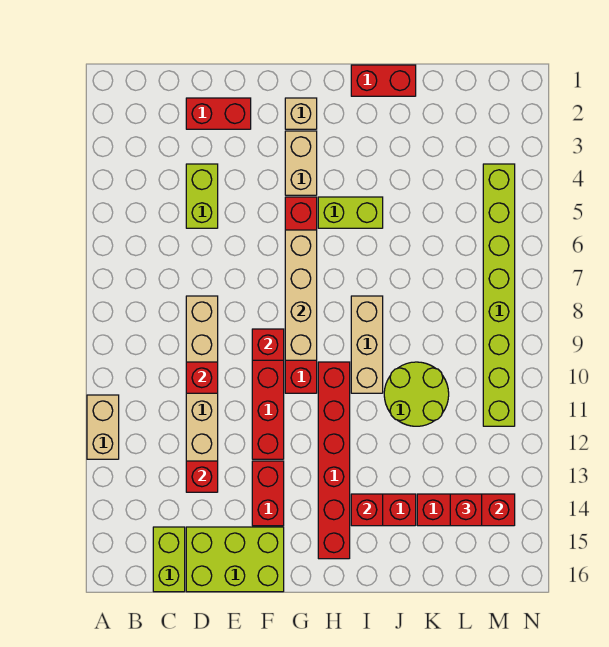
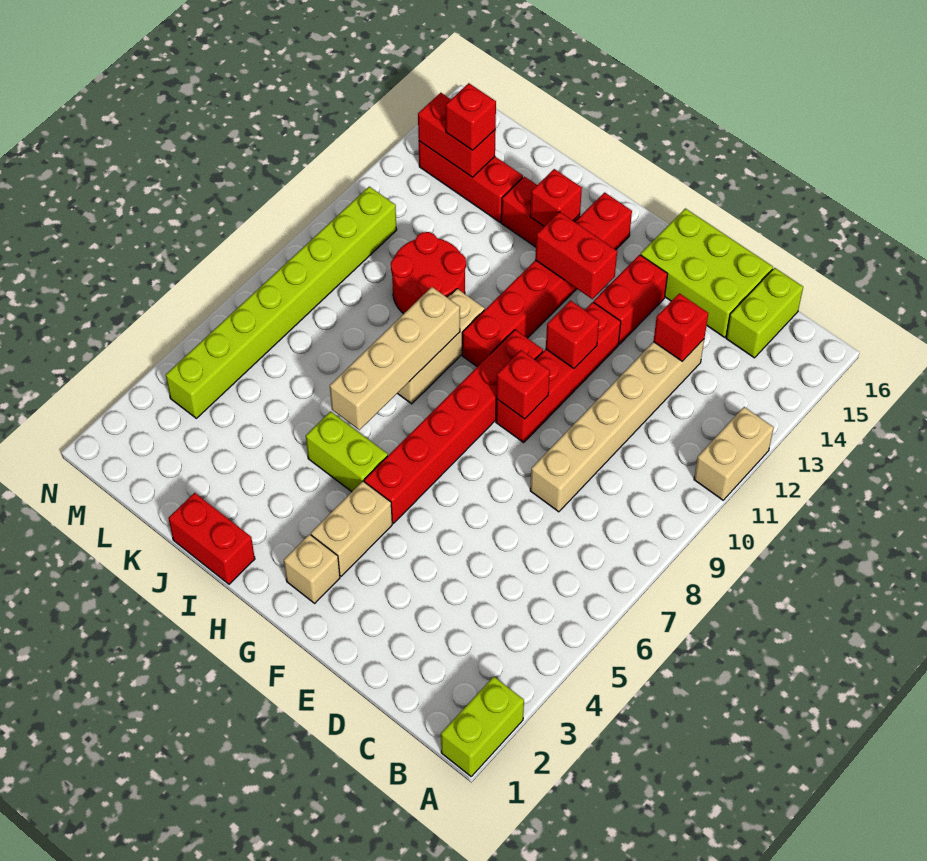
red brick D2:E2 level 1 -> red brick G13:H13 level 2
lime brick D4:D5 level 1 -> lime brick A1:A2 level 1
red brick D10 level 2 -> red brick F11 level 2
tan brick G6:G9 level 2 -> tan brick I6:I9 level 2
lime round brick J10:K11 level 1 -> red round brick J10:K11 level 1

